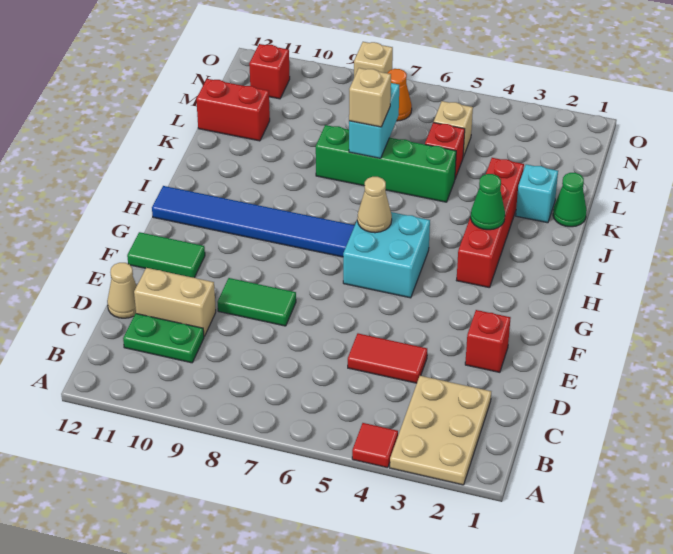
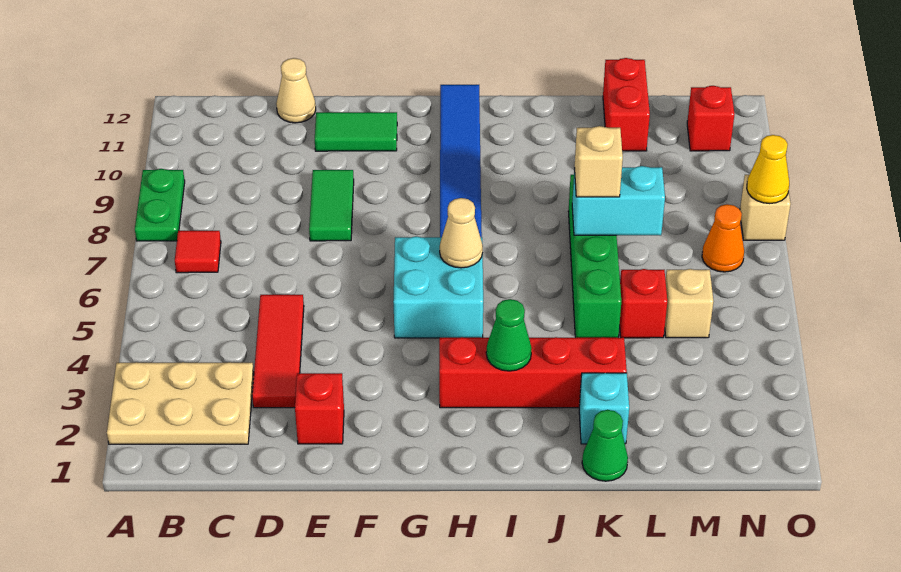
red tile A4 level 1 -> red tile B7 level 1
green plate C10:C11 level 1 -> green plate A8:A9 level 1
red tile D4:D5 level 1 -> red tile D3:D5 level 1
tan brick D10:D11 level 1 -> none
green tile F11:F12 level 1 -> green tile E11:F11 level 1
none -> yellow cone O8 level 2

